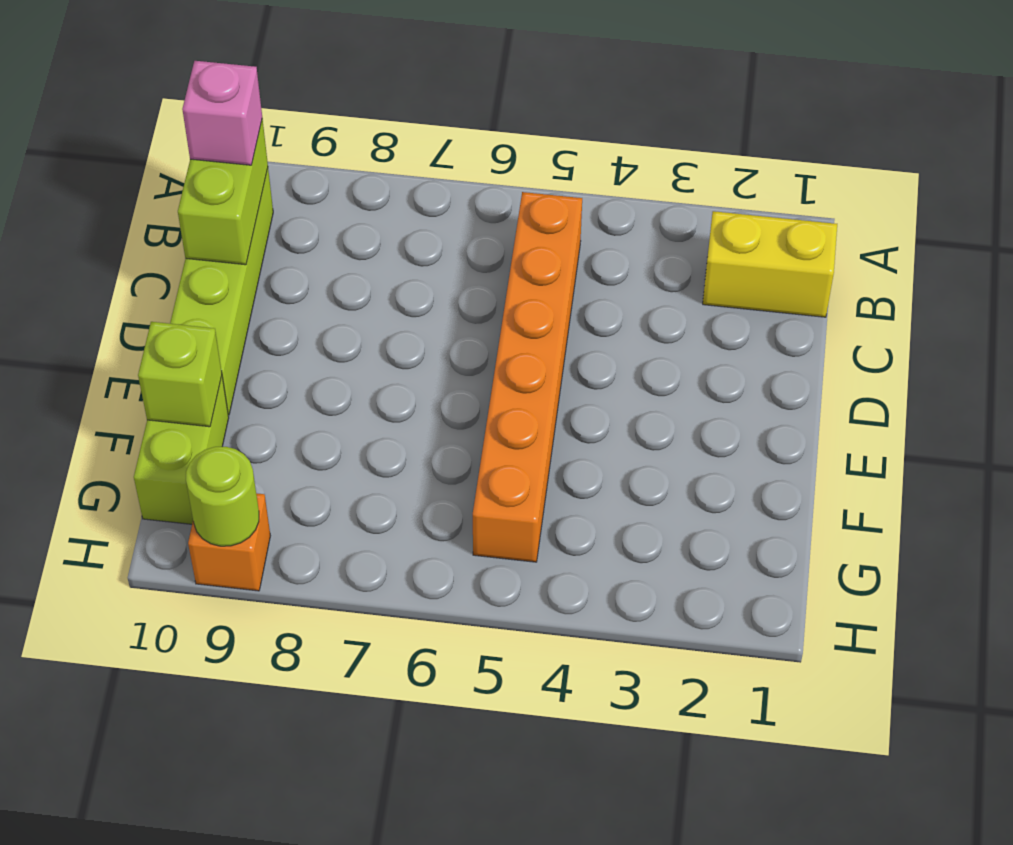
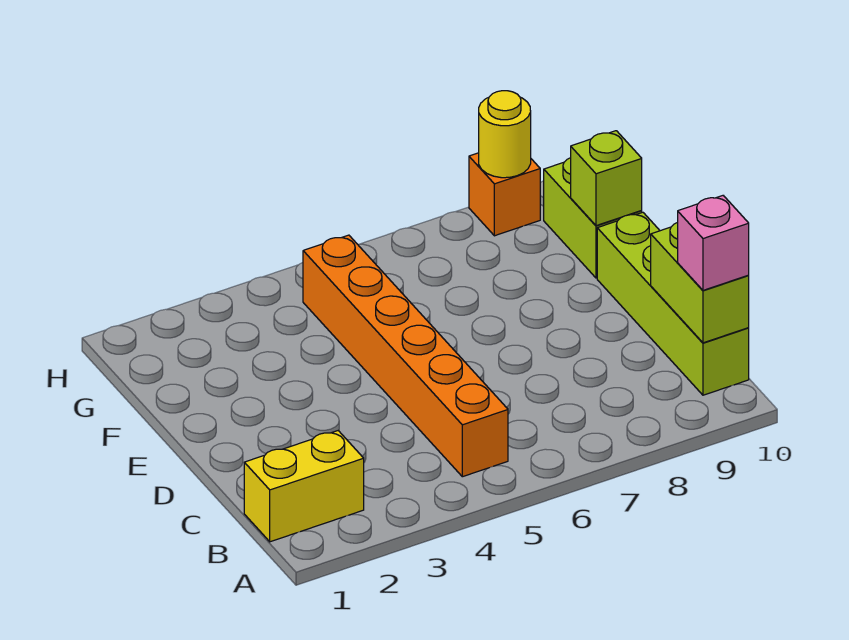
lime round brick H9 level 2 -> yellow round brick H9 level 2

